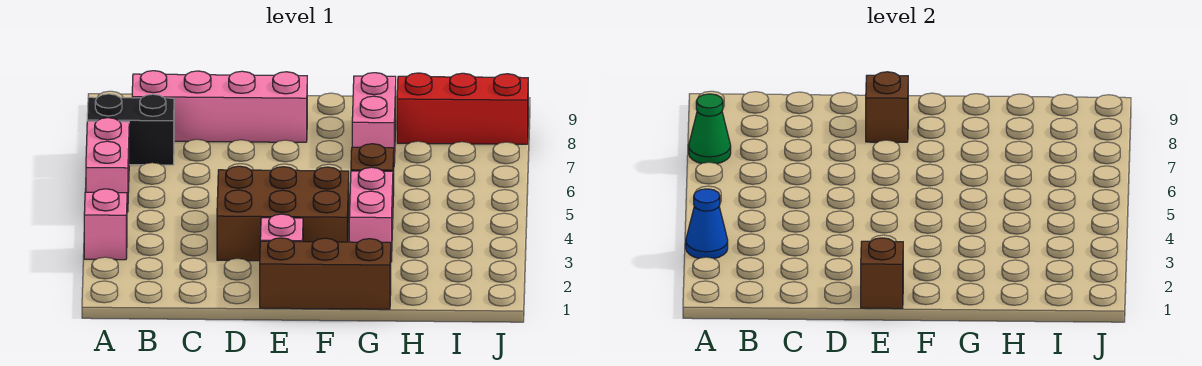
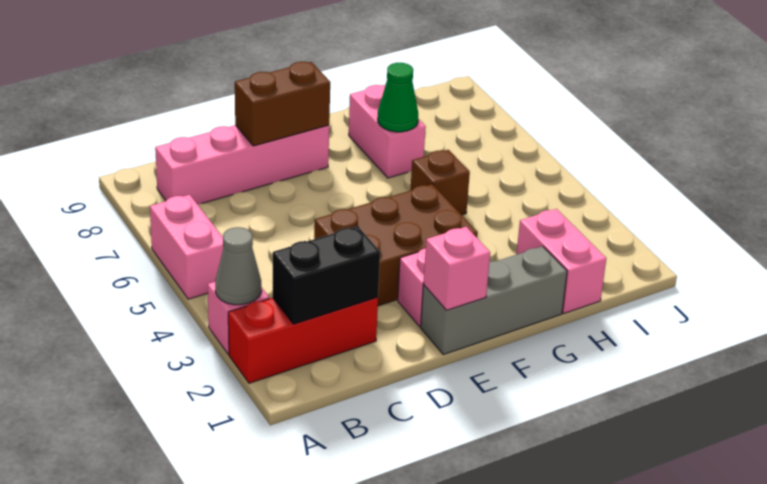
blue cone A3 level 2 -> grey cone A3 level 2
black brick A7:B7 level 1 -> black brick B2:C2 level 2
green cone A7 level 2 -> green cone G7 level 2
brown brick E1:G1 level 1 -> grey brick E1:G1 level 1
brown brick E1 level 2 -> pink brick E1 level 2
brown brick E8 level 2 -> brown brick D8:E8 level 2
pink brick G3:G4 level 1 -> pink brick H1:H2 level 1
red brick H8:J8 level 1 -> red brick A2:C2 level 1

